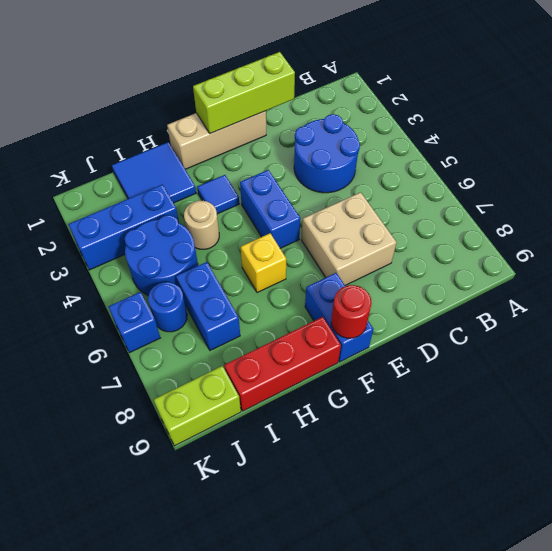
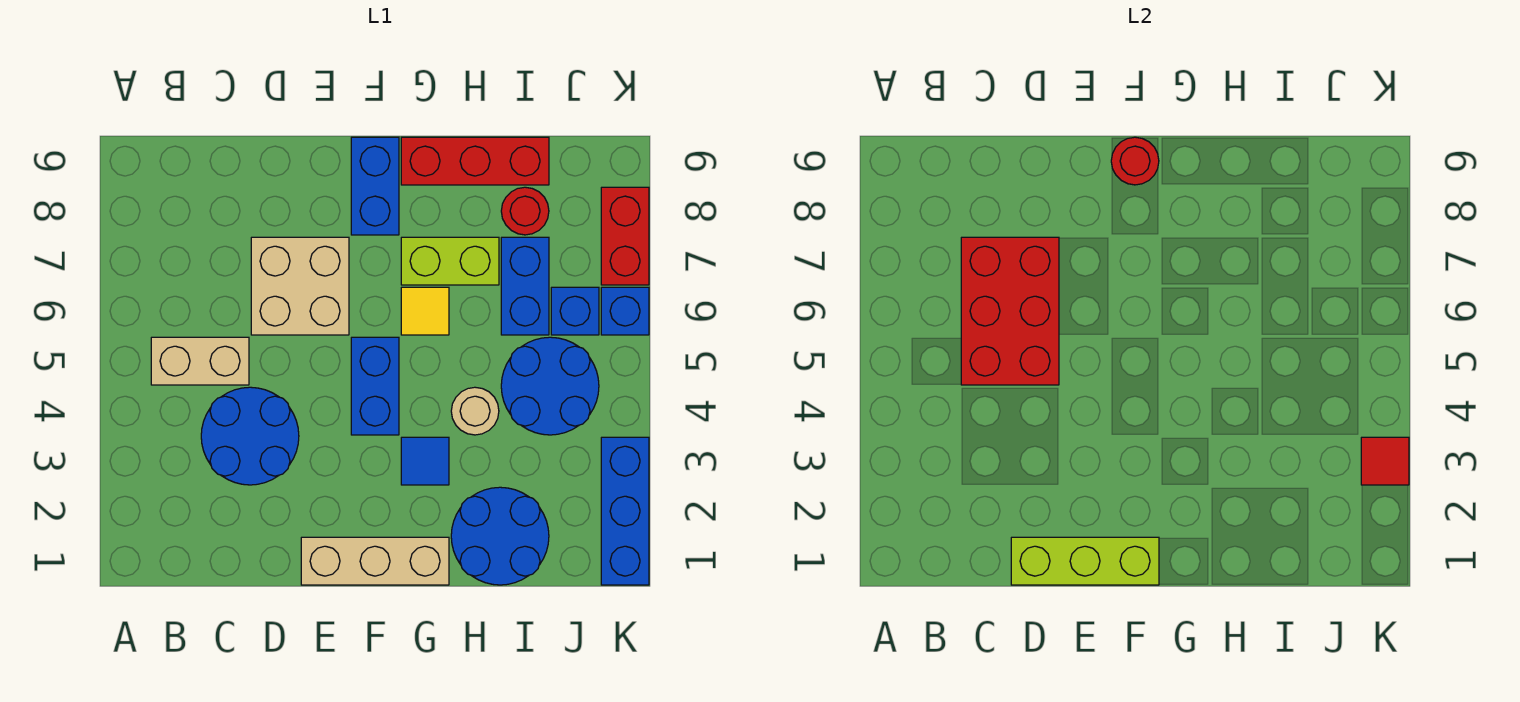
none -> tan brick B5:C5 level 1
none -> red brick C5:D7 level 2
yellow brick G6 level 1 -> yellow tile G6 level 1
blue tile H1:I2 level 1 -> blue round brick H1:I2 level 1
blue brick I3:K3 level 1 -> blue brick K1:K3 level 1
none -> red round brick I8 level 1
blue round brick J6 level 1 -> blue brick J6 level 1
lime brick J9:K9 level 1 -> lime brick G7:H7 level 1
none -> red tile K3 level 2
none -> red brick K7:K8 level 1

